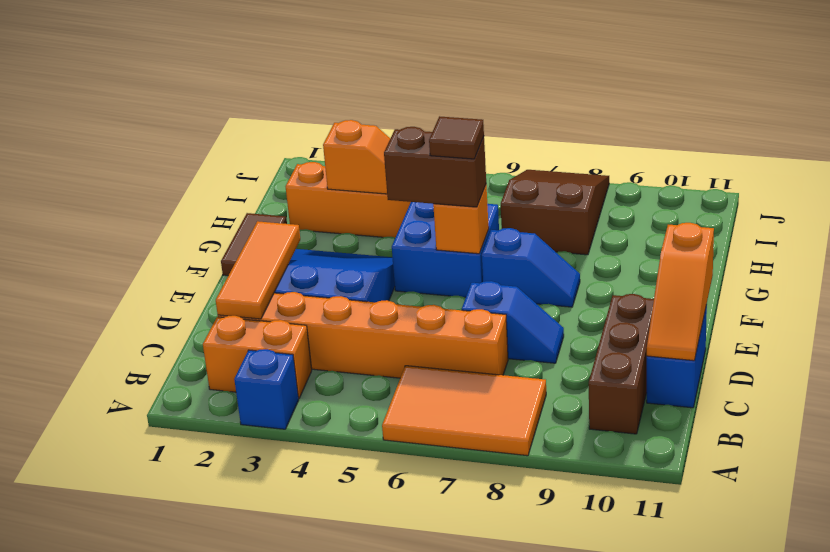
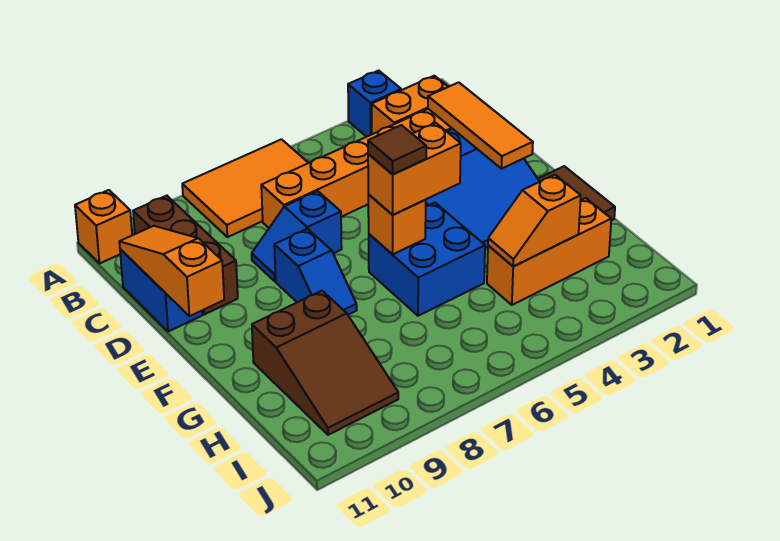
none -> orange brick A11 level 1
brown brick F5:F6 level 3 -> orange brick F5:F6 level 3
blue slope F7:F8 level 1 top 7 -> blue slope E8:F8 level 1 top E
brown slope H7:J8 level 1 top H -> brown slope G9:I10 level 1 top G

